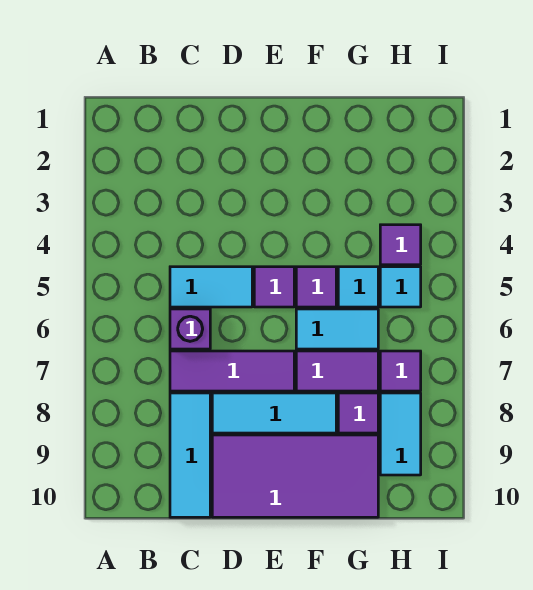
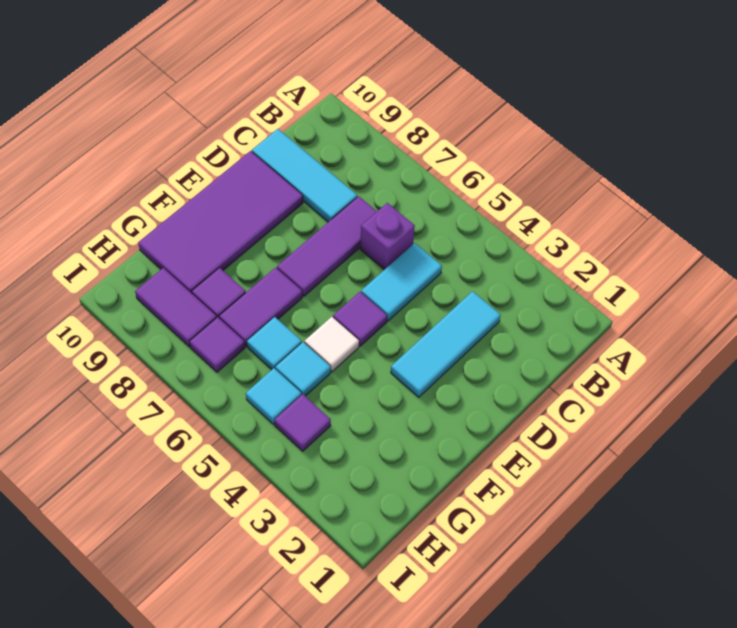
cyan tile D8:F8 level 1 -> cyan tile C3:E3 level 1
purple tile F5 level 1 -> white tile F5 level 1
cyan tile F6:G6 level 1 -> cyan tile G6 level 1
cyan tile H8:H9 level 1 -> purple tile H8:H9 level 1

